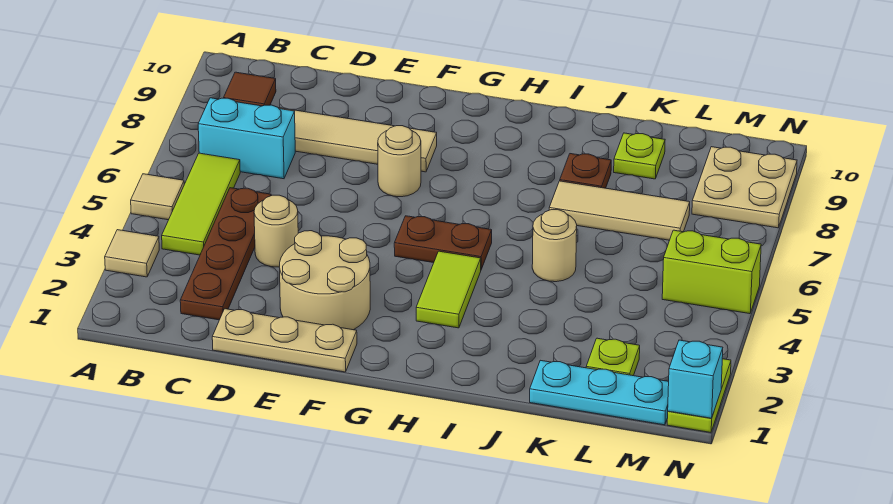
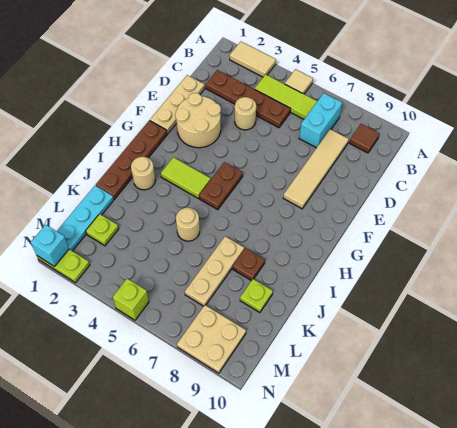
tan tile A3 level 1 -> tan tile A2:A3 level 1
tan round brick F7 level 1 -> tan round brick I2 level 1
none -> brown plate G1:J1 level 1
tan tile J7:L7 level 1 -> tan plate J7:L7 level 1
lime brick M5:N5 level 1 -> lime brick N5 level 1

